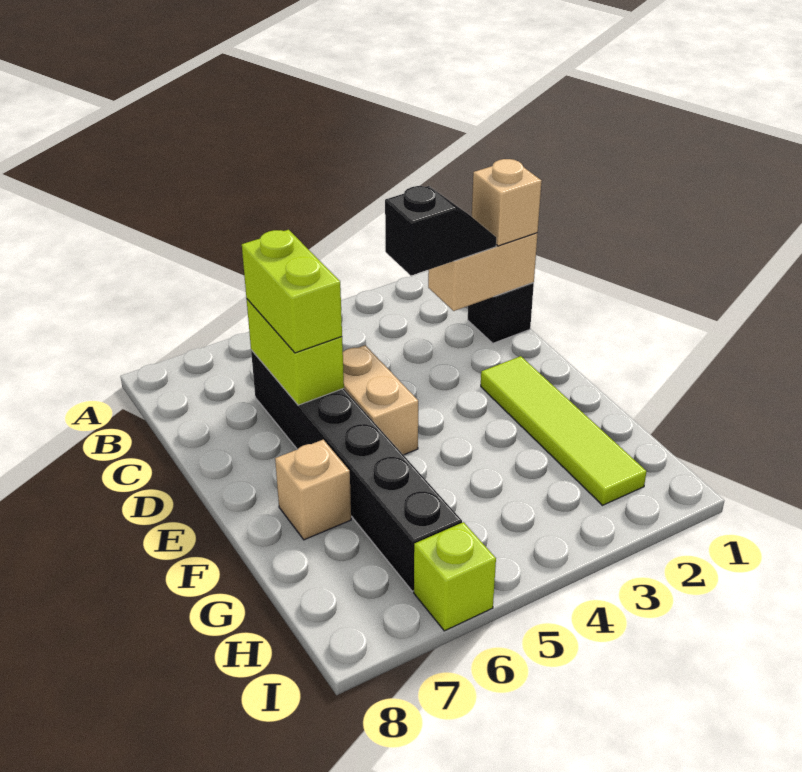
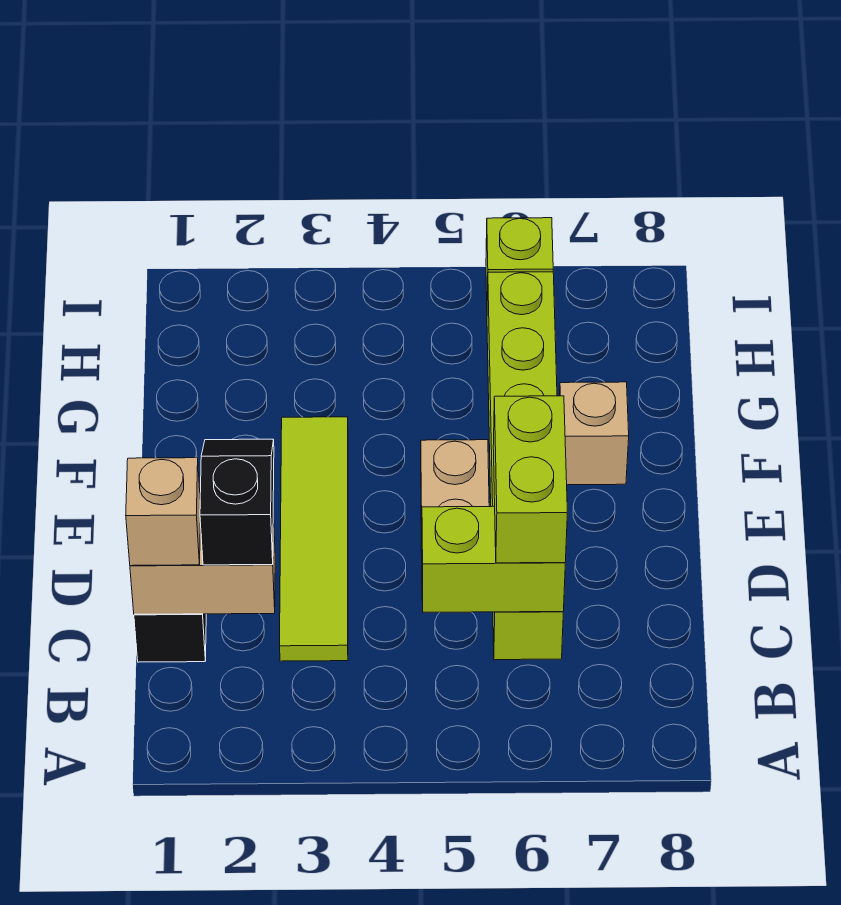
black slope C2:C3 level 3 top 3 -> black slope C2:D2 level 3 top C
black brick C6:H6 level 1 -> lime brick C6:H6 level 1
lime brick C6:D6 level 2 -> lime brick C5:C6 level 2
lime tile E2:H2 level 1 -> lime tile C3:F3 level 1

